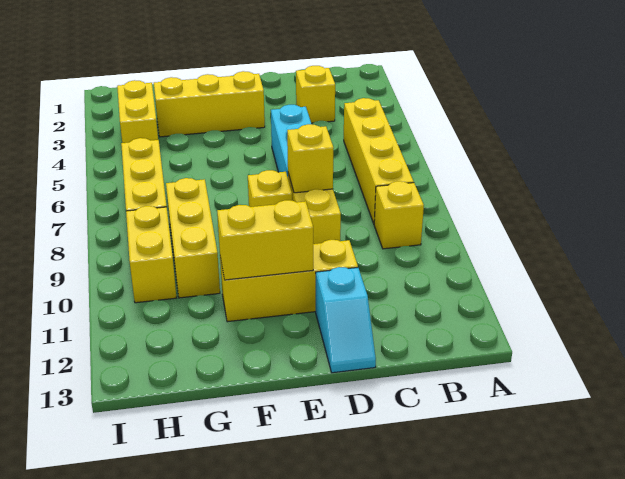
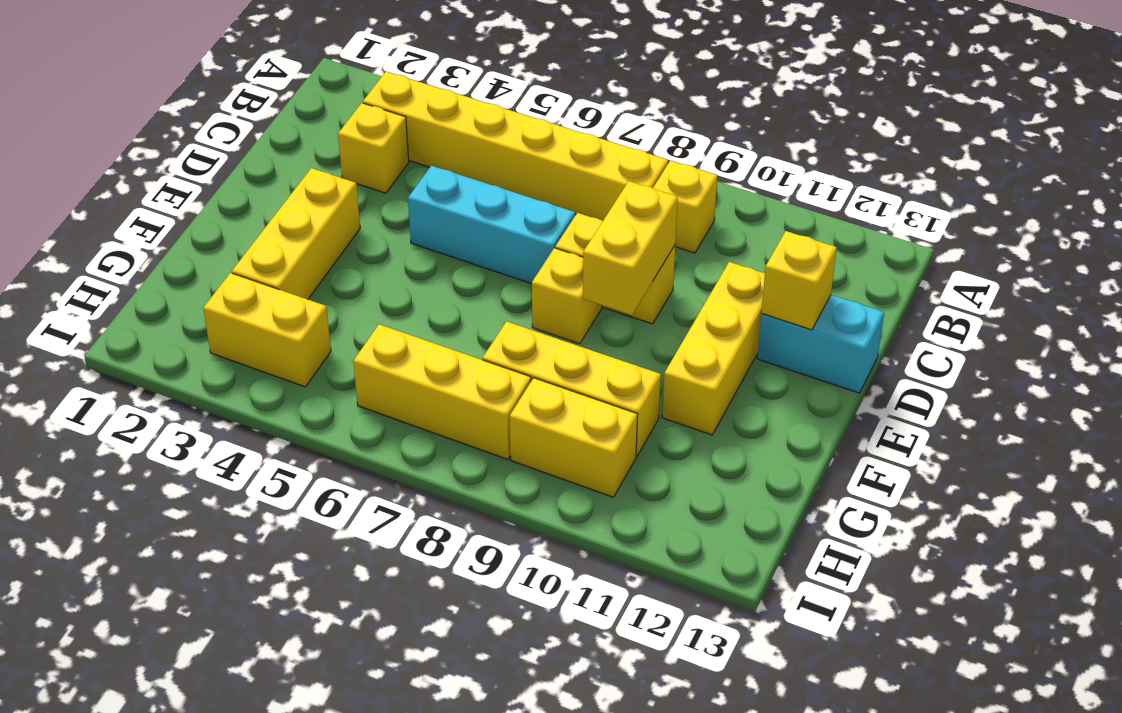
yellow brick B5:B8 level 1 -> yellow brick B3:B8 level 1
yellow brick D8 level 2 -> yellow brick D12 level 2
cyan slope D12:D13 level 1 top 12 -> cyan brick D12:D13 level 1
yellow brick E11:F11 level 2 -> yellow brick D9:E9 level 2

